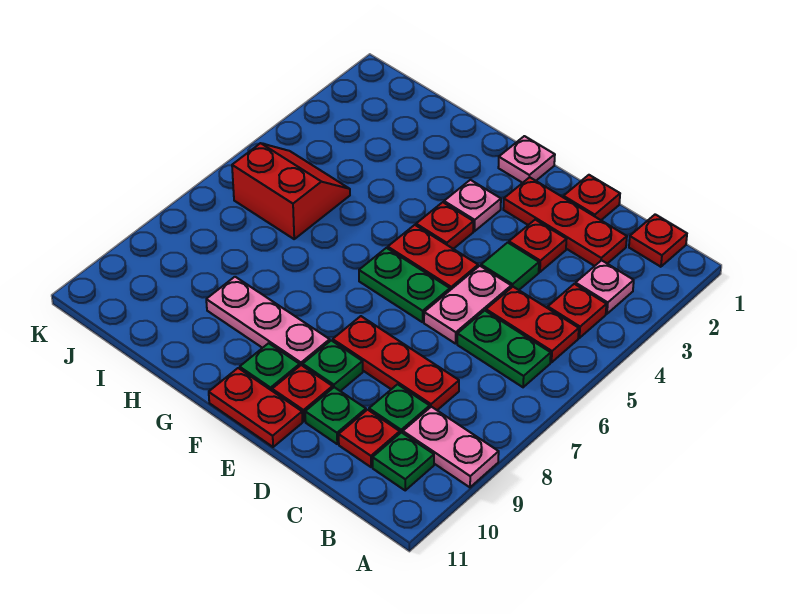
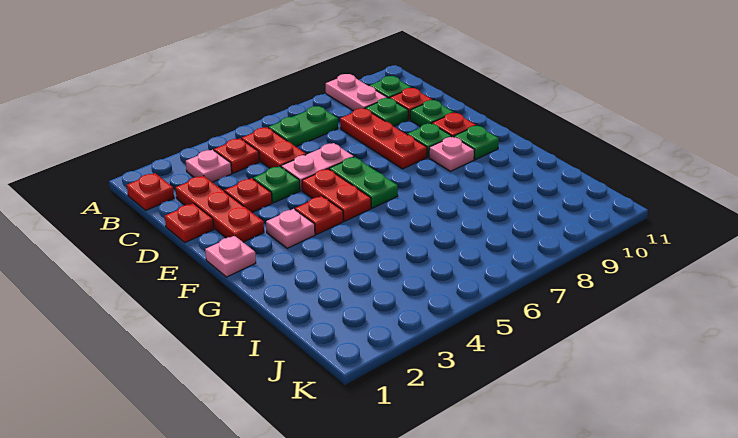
green plate B6:C6 level 1 -> green plate B6:B7 level 1
green tile D4 level 1 -> green plate D4 level 1
red plate E11:F11 level 1 -> none
pink plate F9:H9 level 1 -> pink plate F9 level 1
red slope I5:J6 level 1 top 6 -> none

